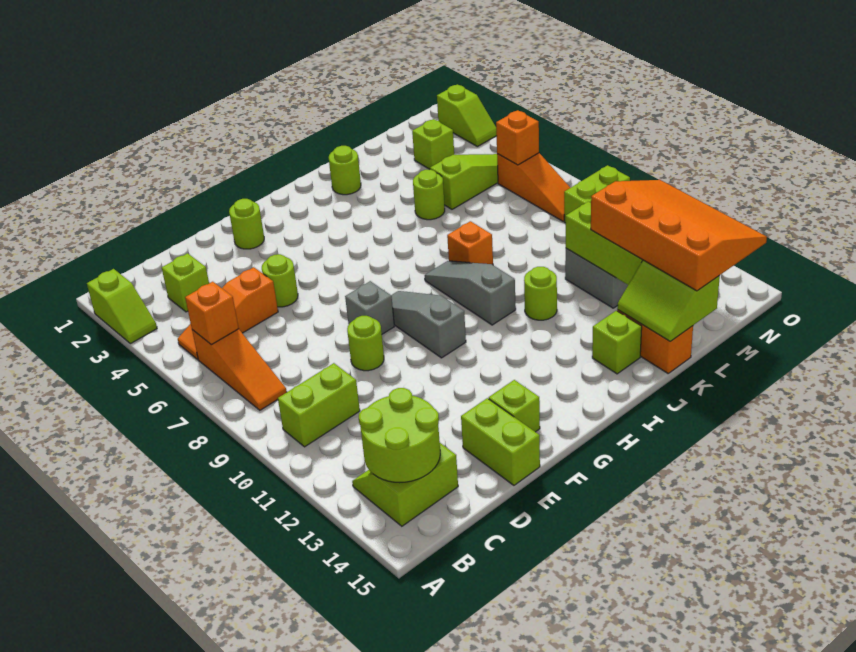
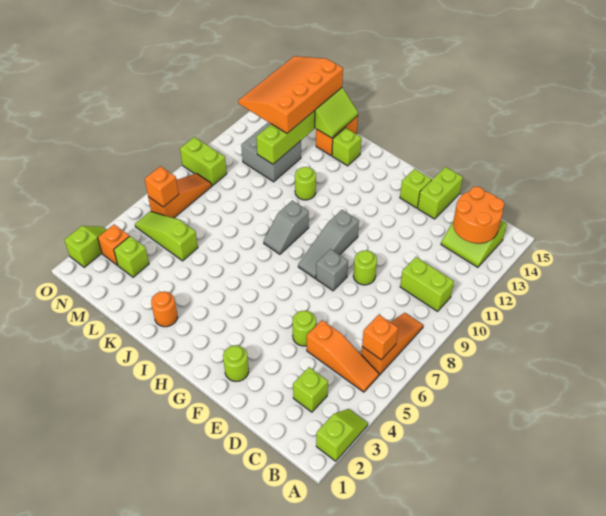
lime round brick B13:C14 level 2 -> orange round brick B13:C14 level 2
grey slope I8:I10 level 1 top 10 -> grey slope I8:I9 level 1 top 9
lime round brick J2 level 1 -> orange round brick J2 level 1
orange brick J8 level 1 -> orange brick N3 level 1
lime round brick K5 level 1 -> none

